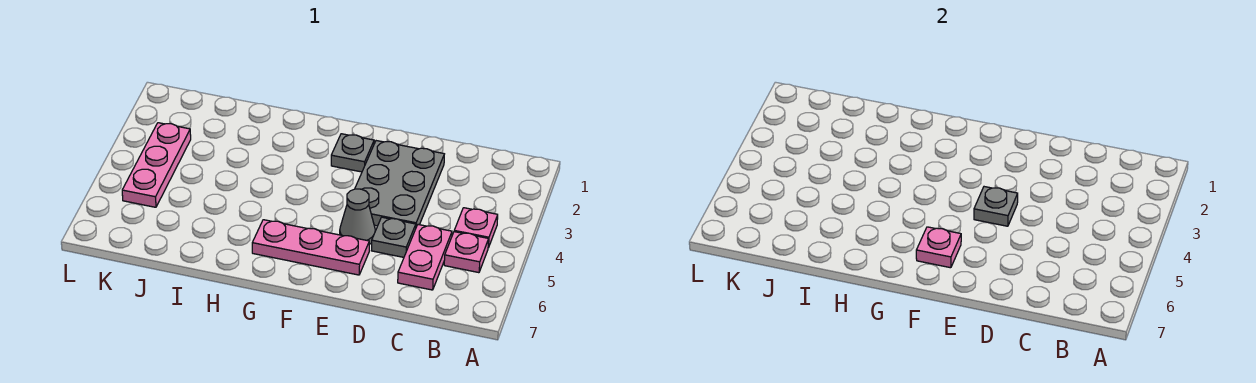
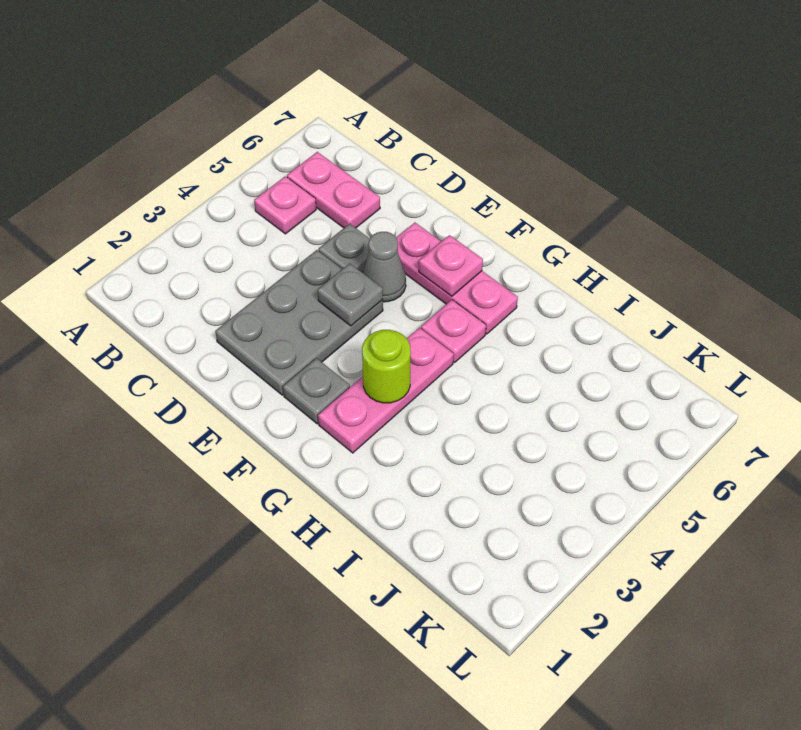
pink plate B4 level 1 -> pink plate G5 level 1
pink plate C5:C6 level 1 -> pink plate B6:C6 level 1
none -> lime round brick G3 level 2
pink plate K3:K5 level 1 -> pink plate G2:G4 level 1

